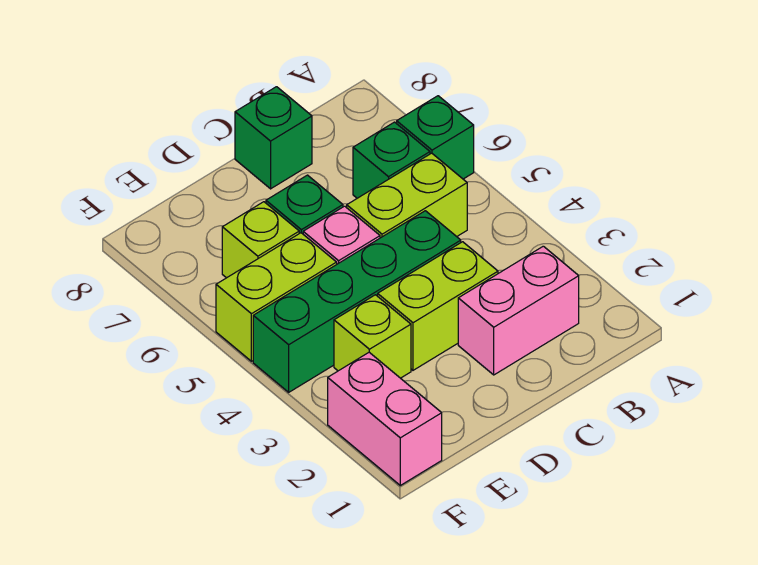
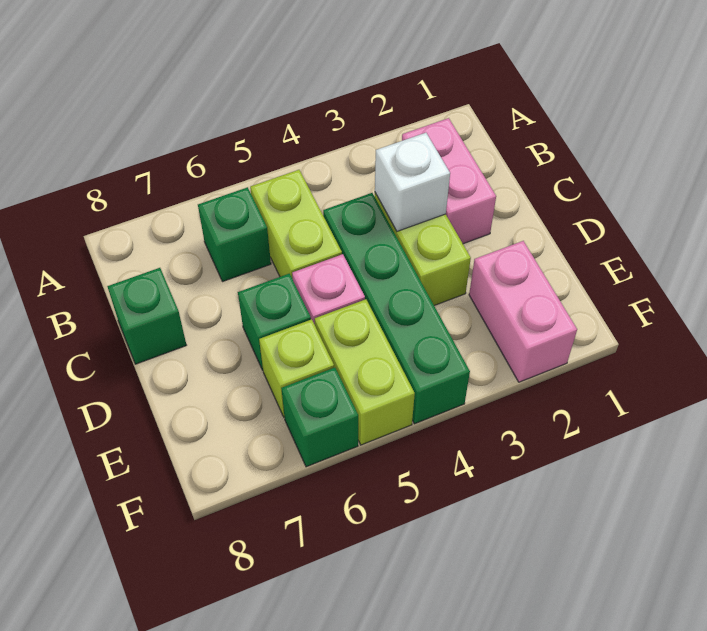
green brick A6 level 1 -> green brick F6 level 1
none -> white brick C3 level 2
lime brick E3 level 1 -> none
pink brick F1:F2 level 1 -> pink brick E2:F2 level 1

